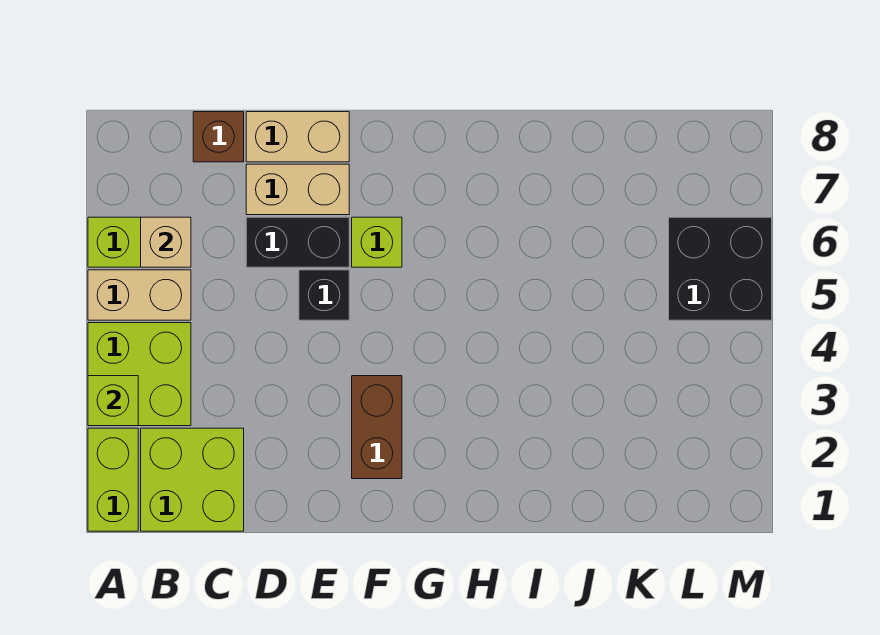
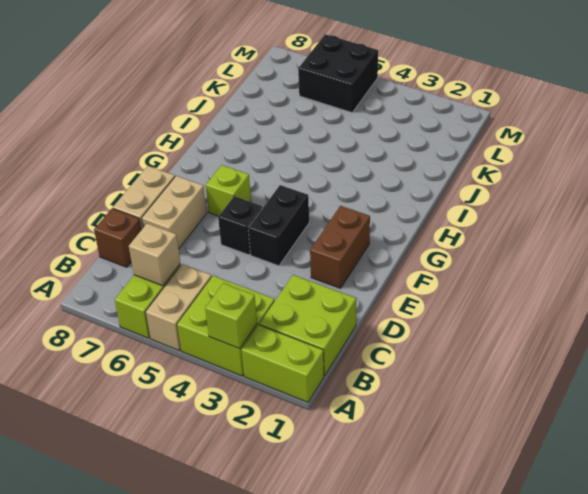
black brick D6:E6 level 1 -> black brick E4:F4 level 1
brown brick F2:F3 level 1 -> brown brick E2:F2 level 1

